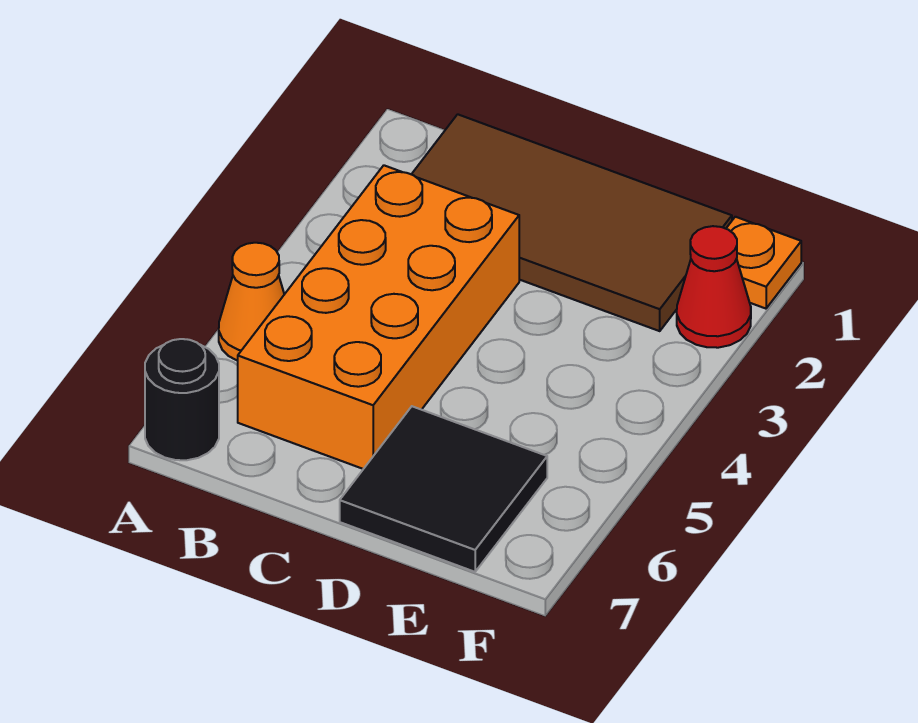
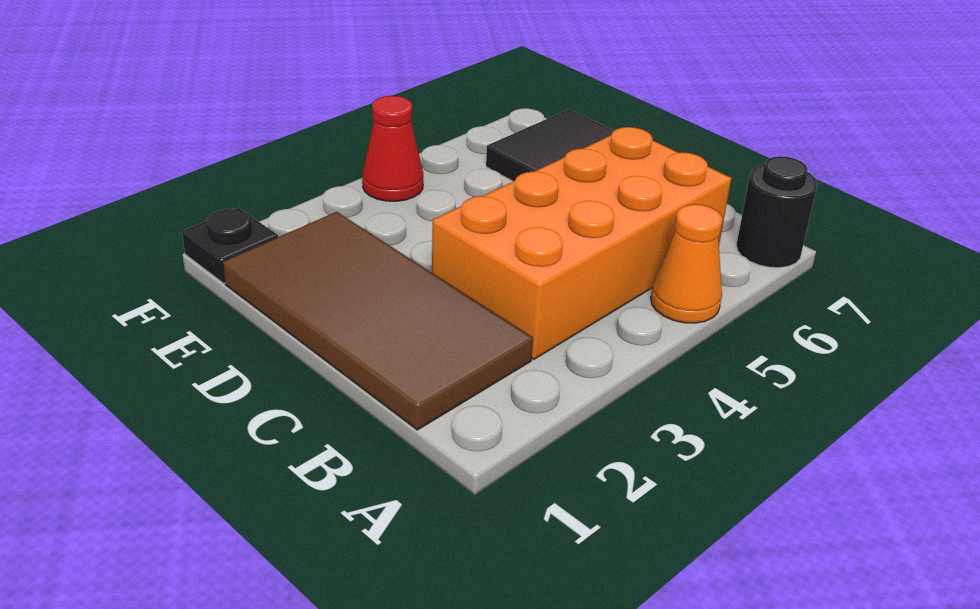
orange plate F1 level 1 -> black plate F1 level 1
red cone F2 level 1 -> red cone F4 level 1

